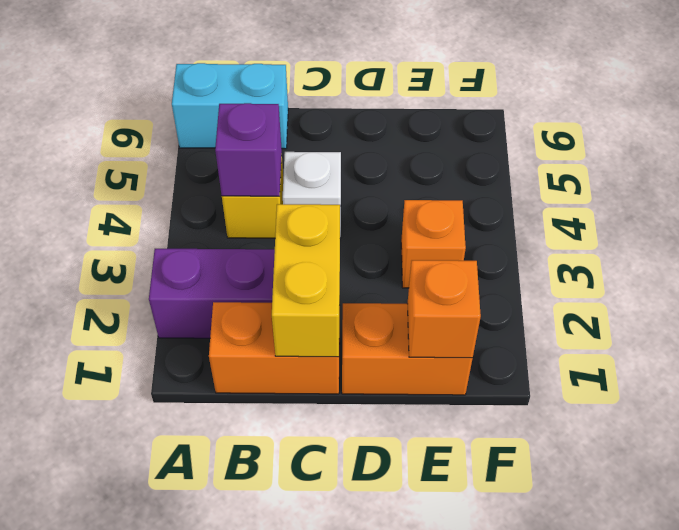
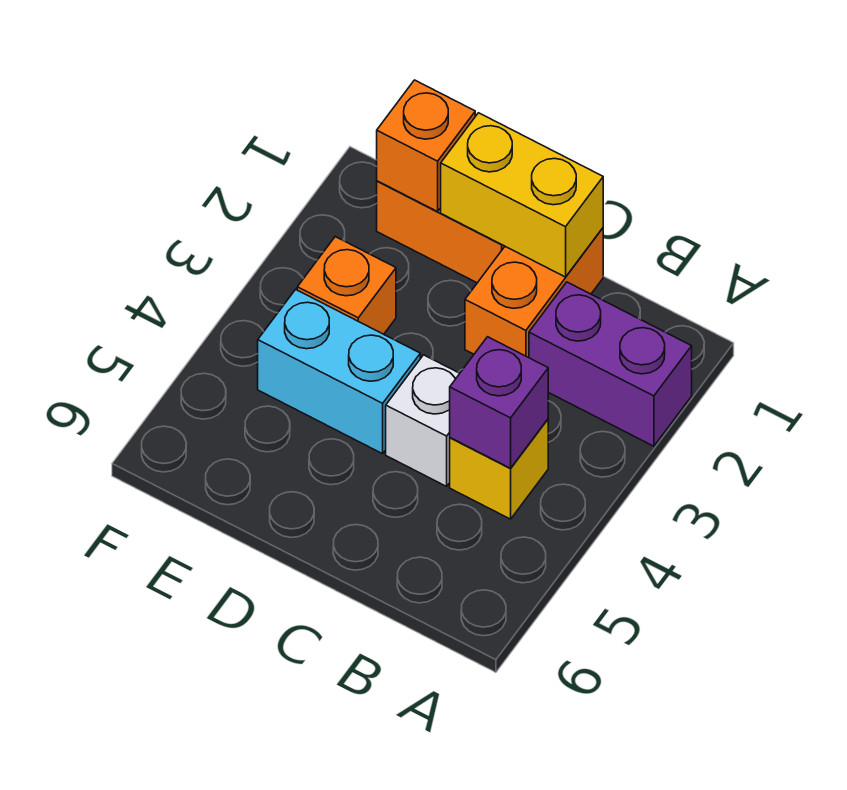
cyan brick A6:B6 level 1 -> cyan brick D4:E4 level 1
orange brick B1:C1 level 1 -> orange brick C1:C2 level 1
yellow brick C1:C2 level 2 -> yellow brick C1:D1 level 2

